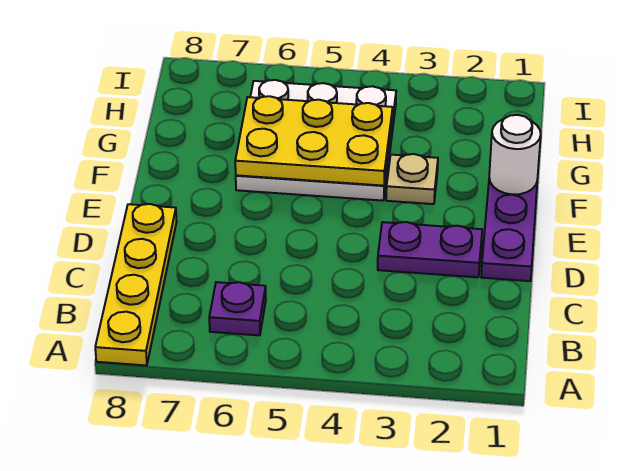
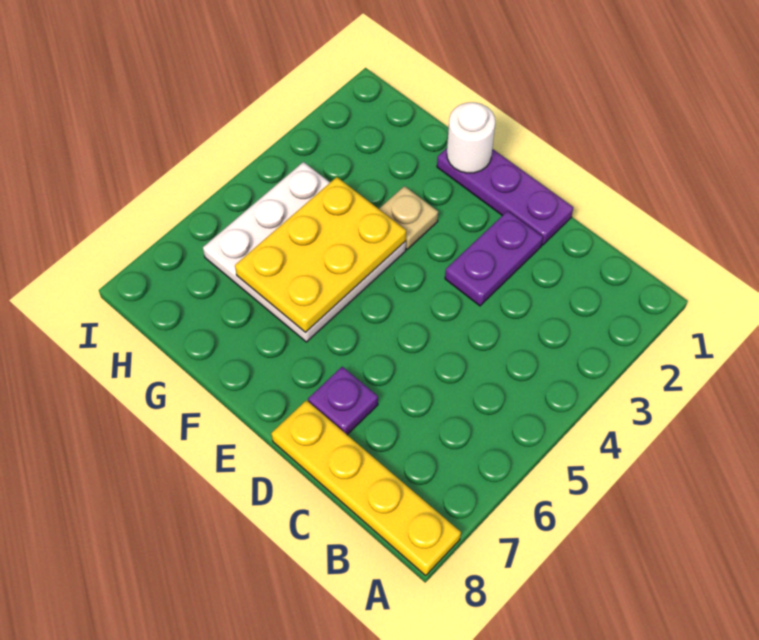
purple plate B6 level 1 -> purple plate D7 level 1

